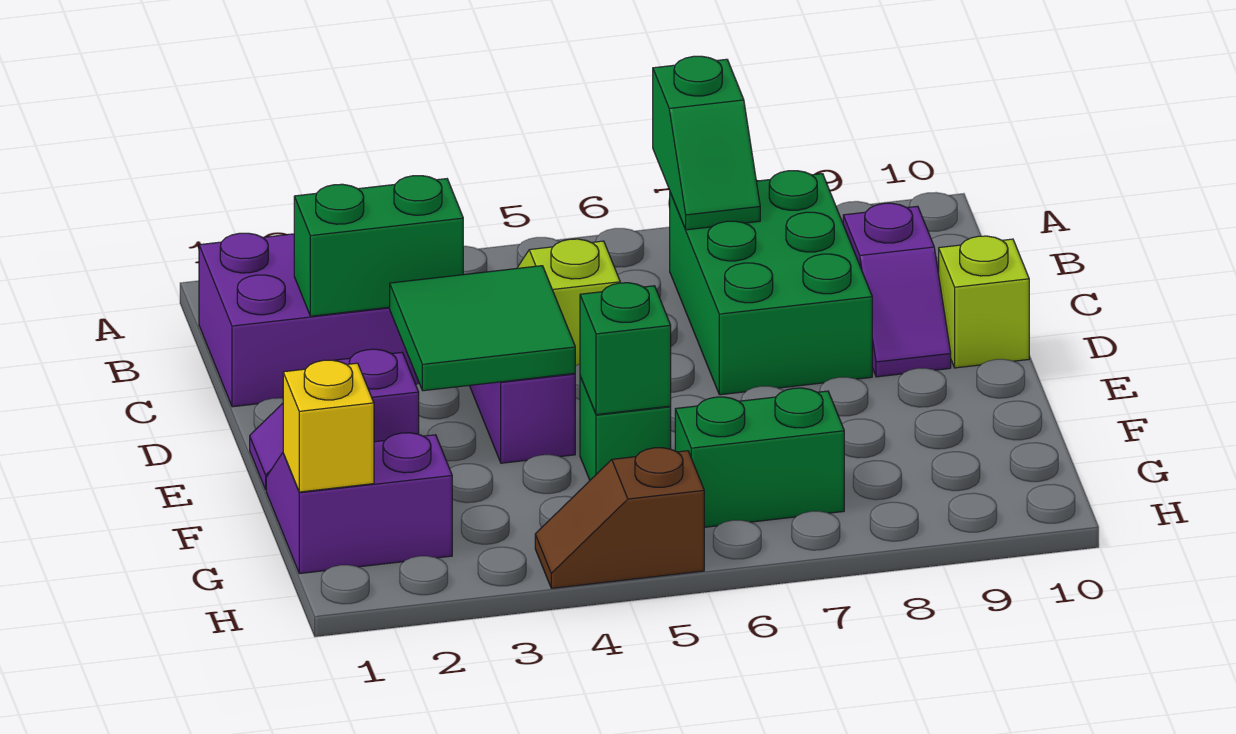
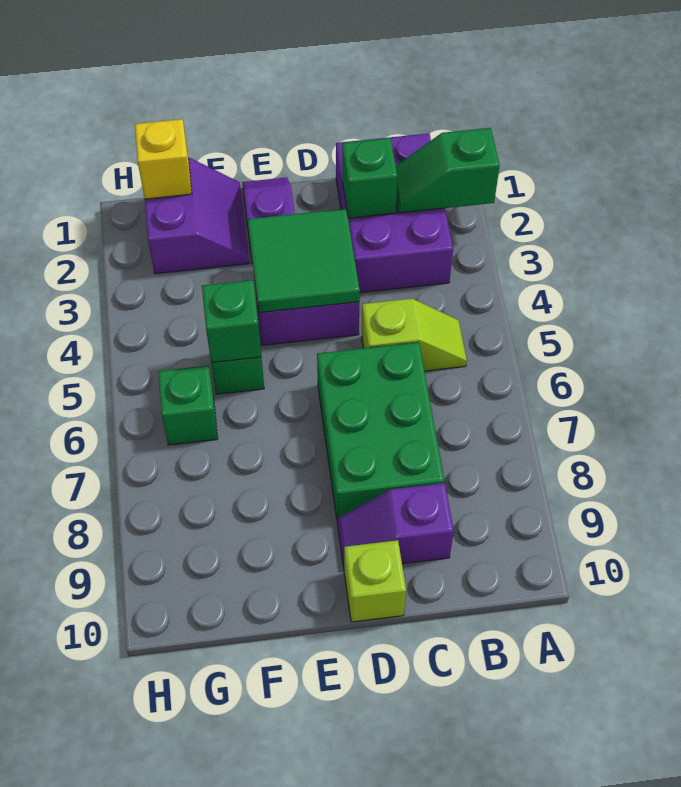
green slope A7:B7 level 2 top A -> green slope A2:B2 level 2 top A
green brick B7:D8 level 1 -> green brick C6:D8 level 1
green brick C2:C3 level 2 -> green brick C2 level 2
green brick G6:G7 level 1 -> green brick G6 level 1
brown slope H4:H5 level 1 top 5 -> none

